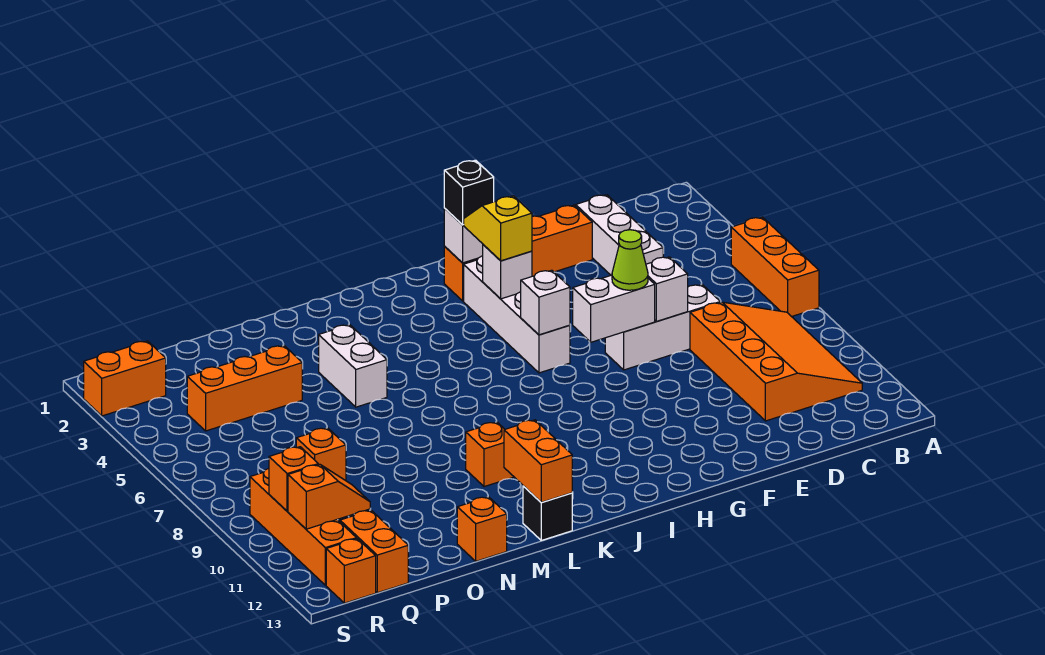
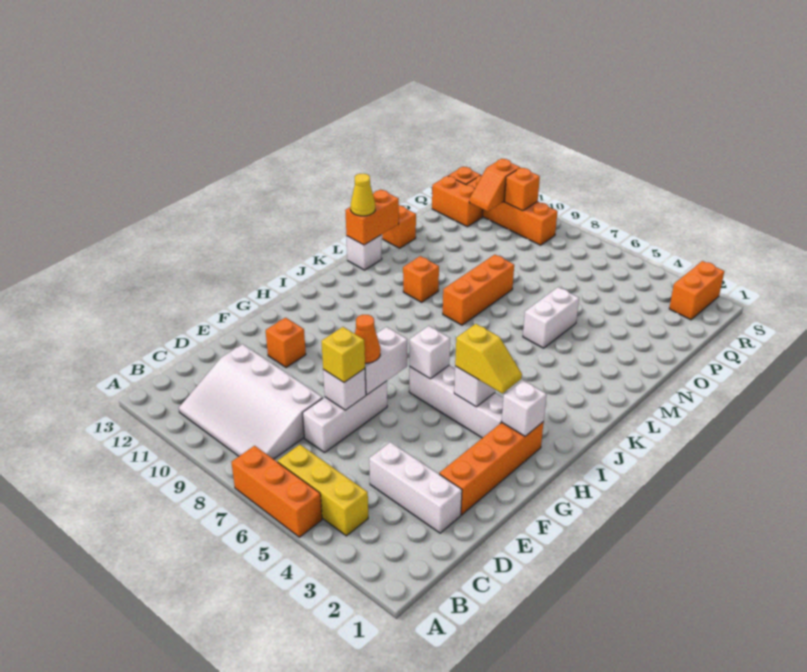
none -> yellow brick B4:B6 level 1
orange slope B8:D11 level 1 top D -> white slope B8:D11 level 1 top D
none -> yellow brick E7 level 3
lime cone F7 level 3 -> orange cone F7 level 3
black brick H2 level 3 -> none
orange brick L12:L13 level 2 -> orange brick L13:M13 level 2
black brick L13 level 1 -> white brick L13 level 1
none -> yellow cone L13 level 3
white brick M4:M5 level 1 -> white brick M5:N5 level 1
orange brick O4:Q4 level 1 -> orange brick L8:N8 level 1
orange brick P8 level 1 -> orange brick F11 level 1

